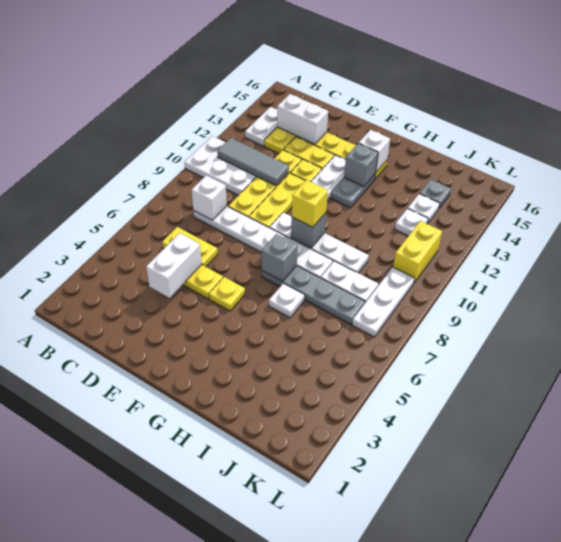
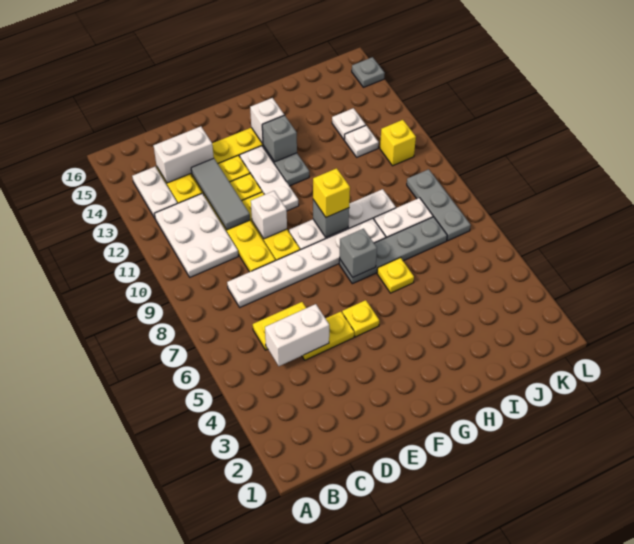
white plate A10:C11 level 1 -> white plate B10:C12 level 1
grey tile B11:D11 level 2 -> grey tile D11:D13 level 2
white brick C8 level 2 -> white brick E10 level 2
white brick D4:D5 level 2 -> white brick C5:D5 level 2
white plate H6 level 1 -> yellow plate H6 level 1
grey plate J14 level 1 -> grey plate L15 level 1
white plate K7:K9 level 1 -> grey plate K7:K9 level 1
yellow brick K10:K11 level 1 -> yellow brick K11 level 1

